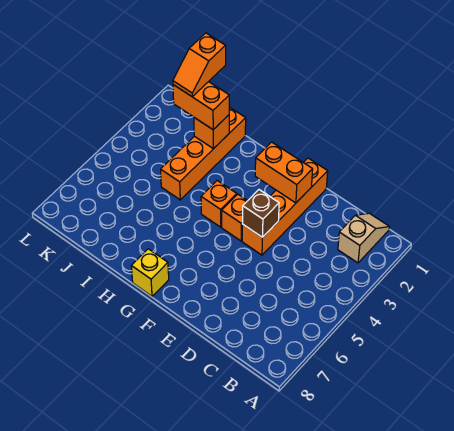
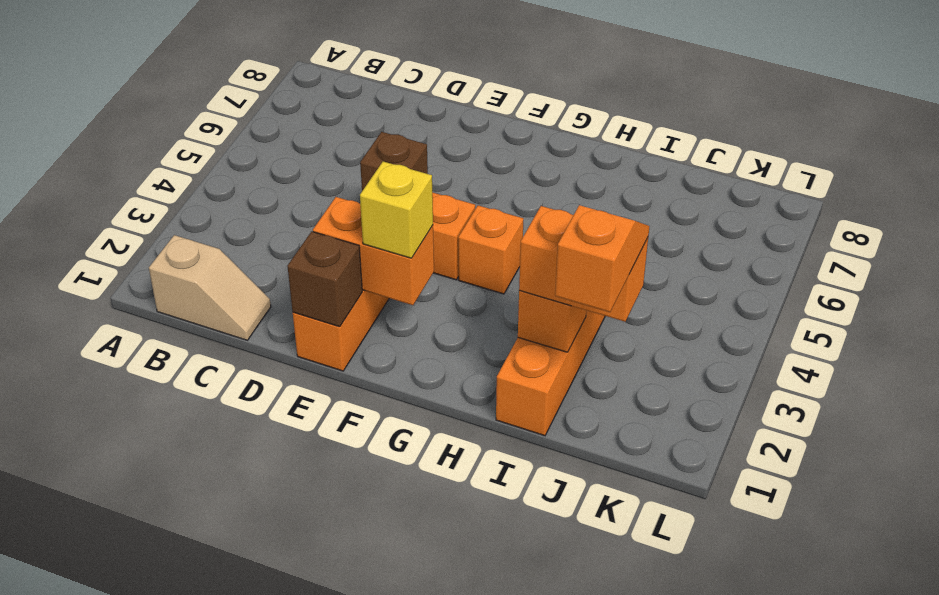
tan slope B1:B2 level 1 top 2 -> tan slope B1:C1 level 1 top B
none -> brown brick E1 level 2
yellow brick G8 level 1 -> yellow brick F2 level 3

